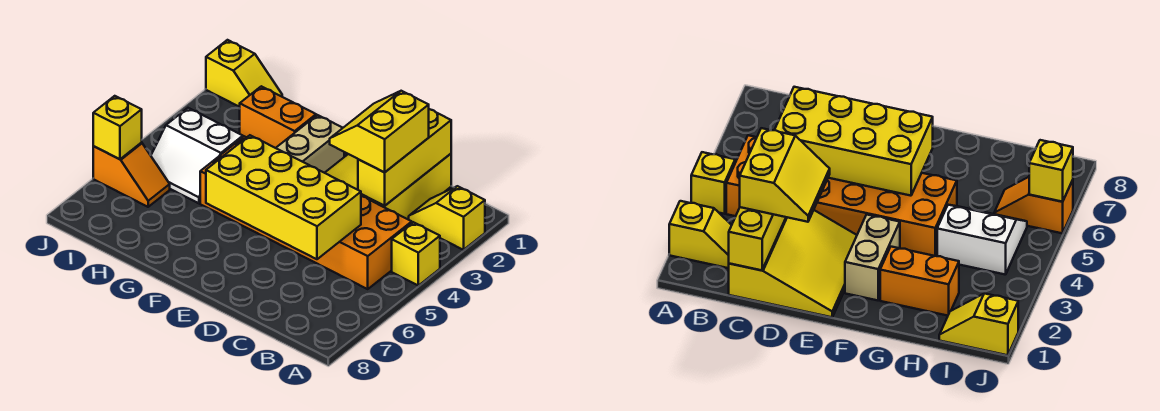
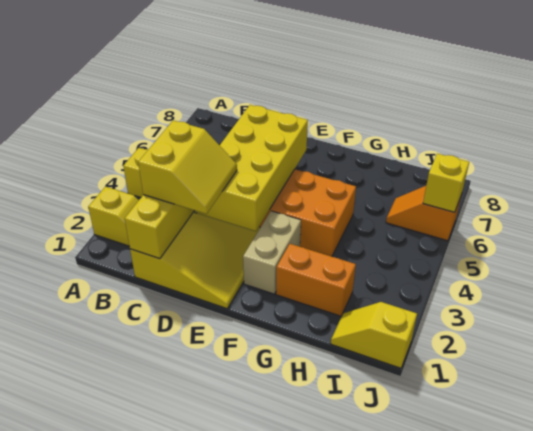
yellow brick C5:F6 level 2 -> yellow brick D3:E6 level 2
white slope H4:I5 level 1 top 4 -> none

